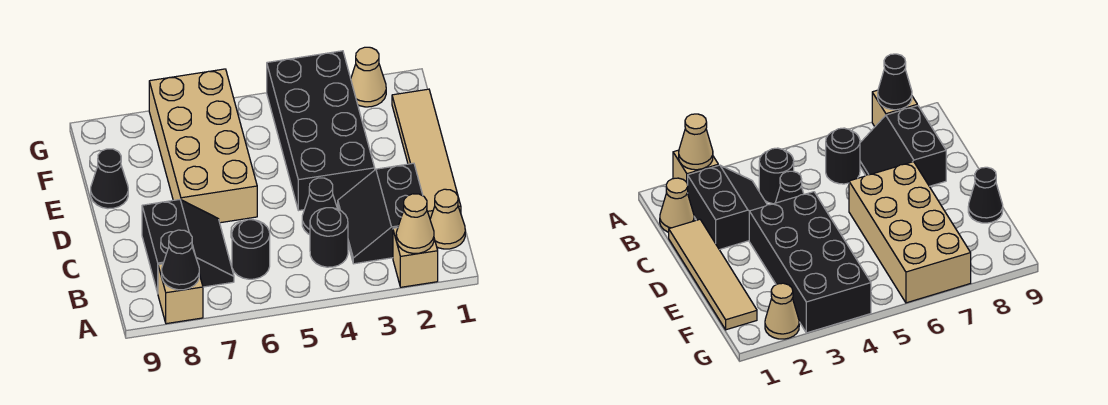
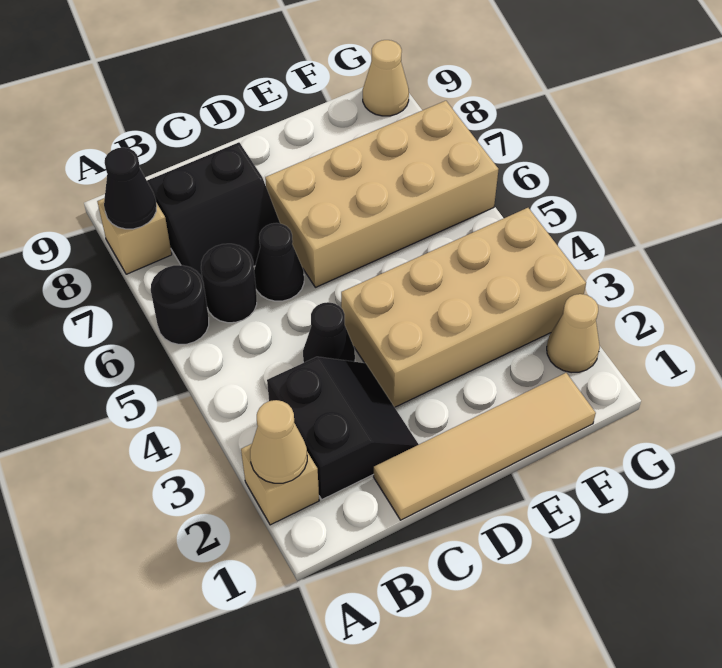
tan cone B1 level 1 -> tan cone G9 level 1
black slope B2:C3 level 1 top 2 -> black slope B2:C3 level 1 top B
black round brick B4 level 1 -> black round brick A6 level 1
black brick D3:G4 level 1 -> tan brick D3:G4 level 1
black cone E9 level 1 -> black cone C6 level 1

